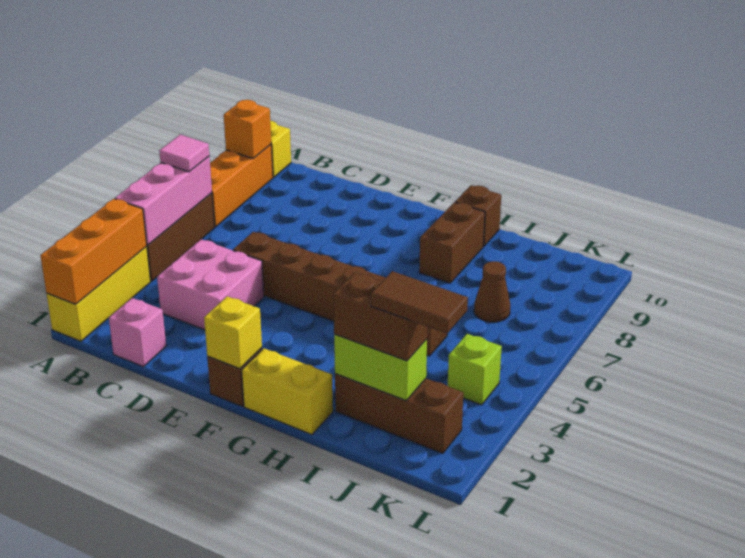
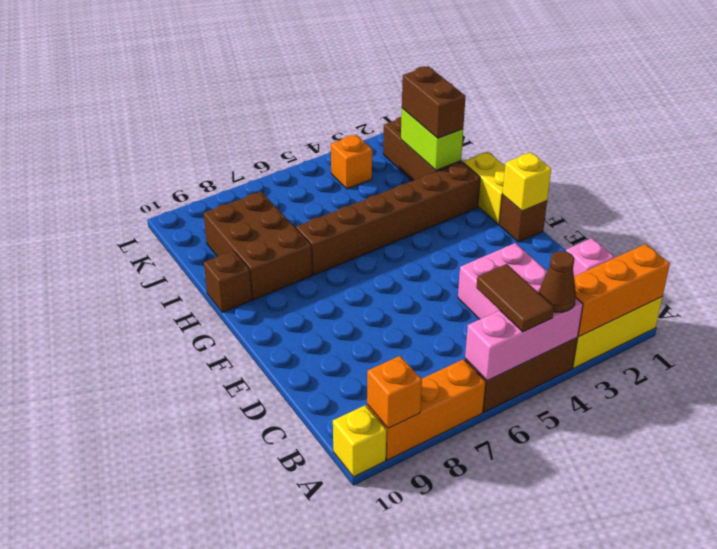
pink tile A6 level 3 -> none
brown brick D5:I5 level 1 -> brown brick H2:H7 level 1
brown brick H8:H9 level 1 -> brown brick H8:J9 level 1
brown tile J2:K2 level 4 -> brown tile A5:B5 level 3
brown cone J7 level 1 -> brown cone A4 level 3
lime brick K4 level 1 -> orange brick K4 level 1

